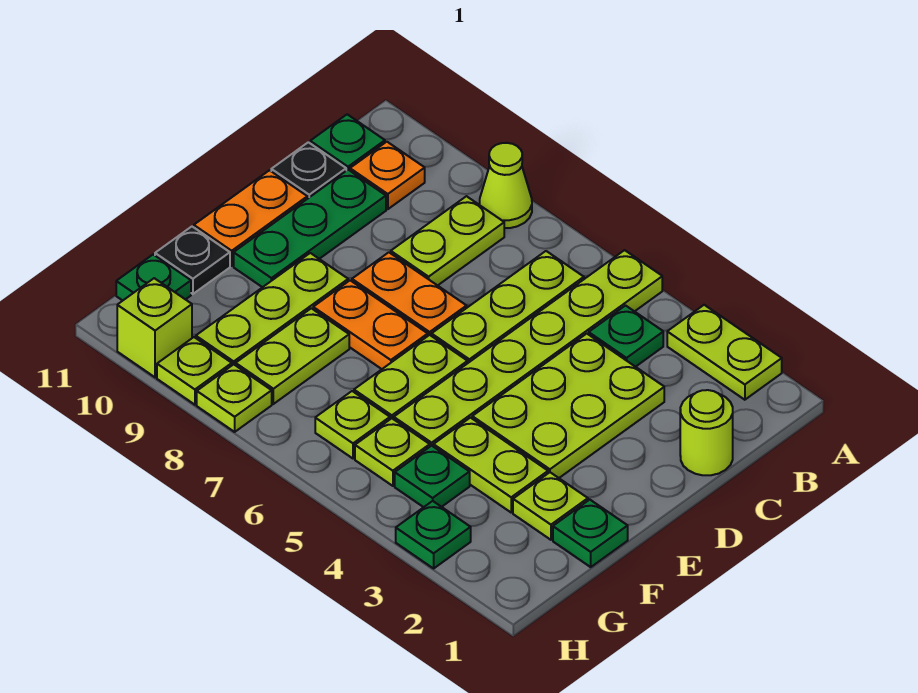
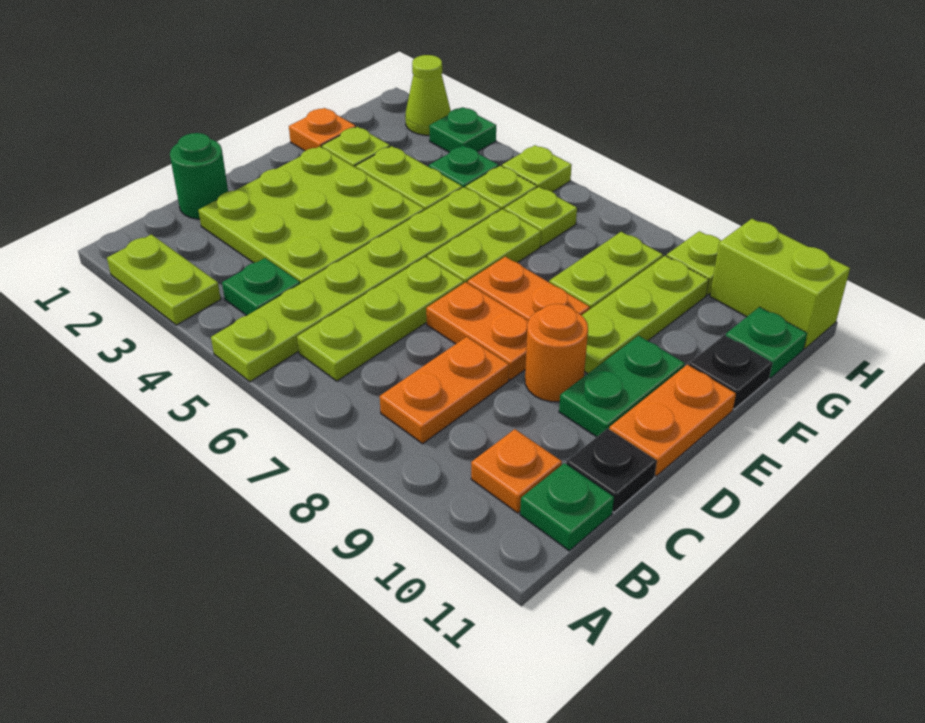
lime cone A8 level 1 -> lime cone H2 level 1
lime plate B8:C8 level 1 -> orange plate B8:C8 level 1
lime round brick C1 level 1 -> green round brick C1 level 1
lime plate C3:E4 level 1 -> lime plate C2:E4 level 1
green plate C10:E10 level 1 -> green plate D10:E10 level 1
none -> orange round brick D9 level 1
green plate F1 level 1 -> orange plate F1 level 1
lime plate H8 level 1 -> lime plate H5 level 1
lime brick H10 level 1 -> lime brick H10:H11 level 1

